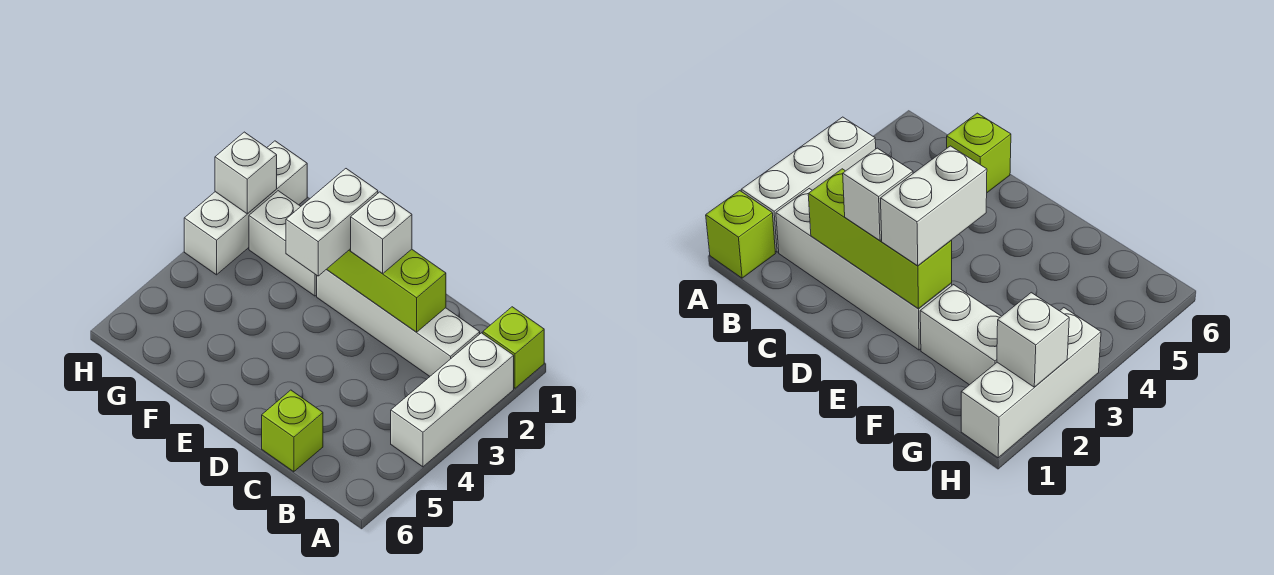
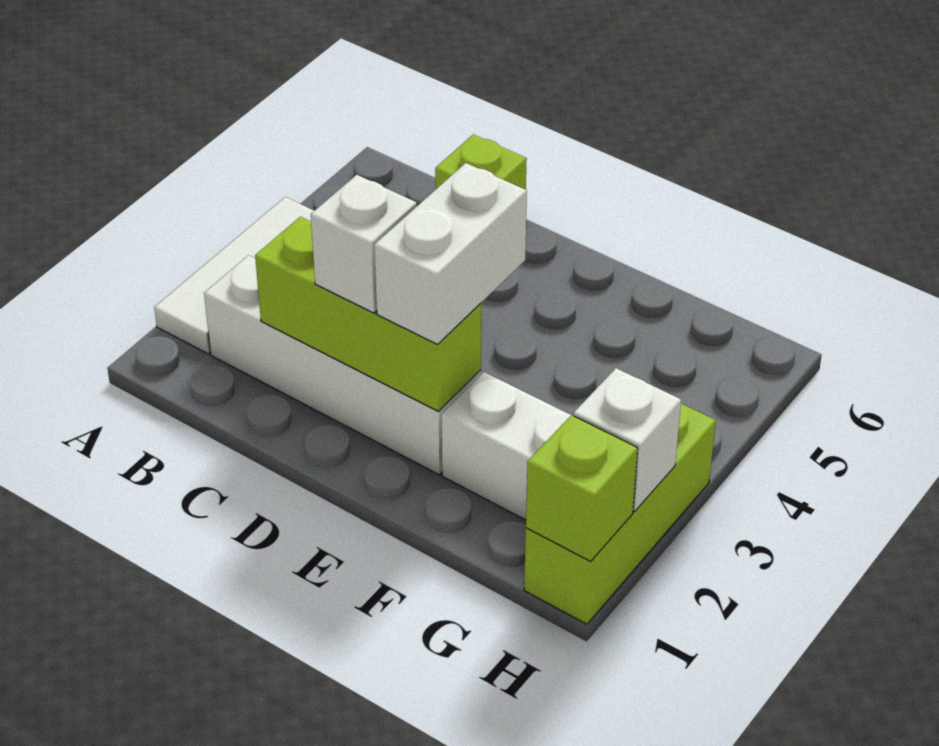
lime brick A1 level 1 -> lime brick H1 level 2
white brick A2:A4 level 1 -> white tile A2:A4 level 1
white brick H1:H3 level 1 -> lime brick H1:H3 level 1

